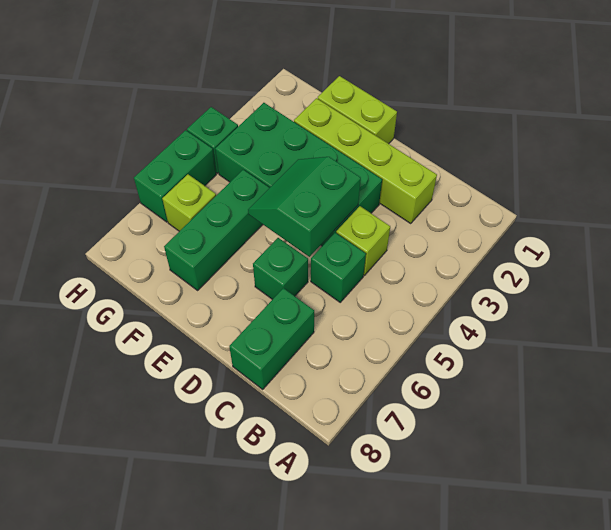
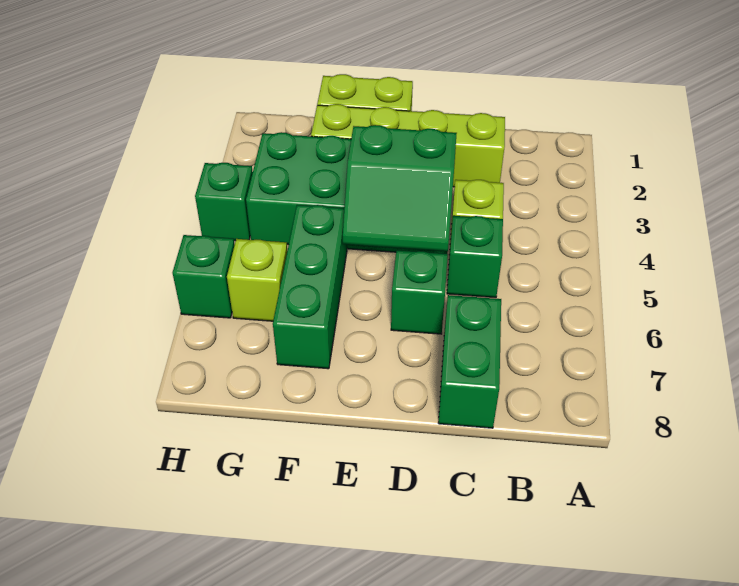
green slope D4:E5 level 2 top D -> green slope D4:E5 level 2 top 4
green brick H5:H6 level 1 -> green brick H6 level 1

